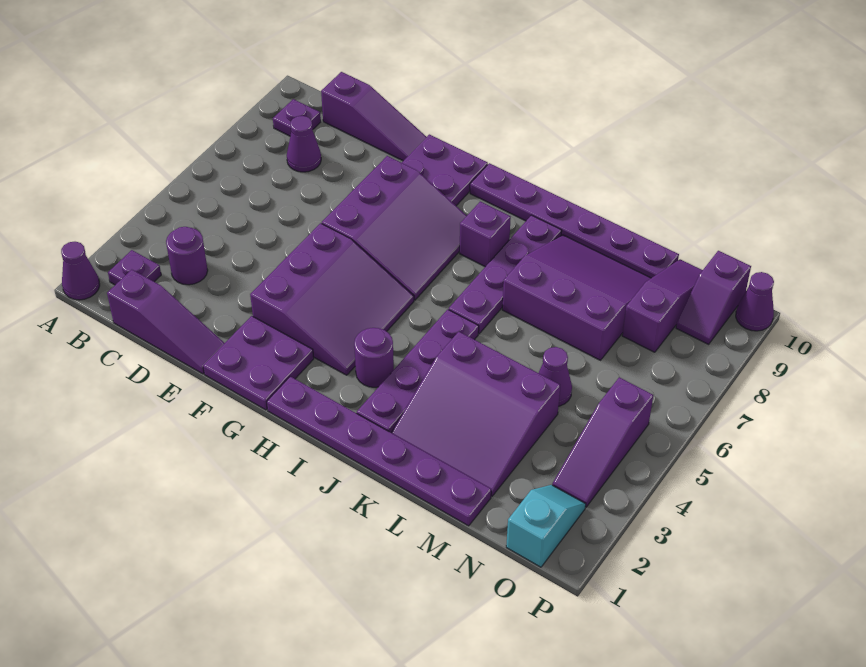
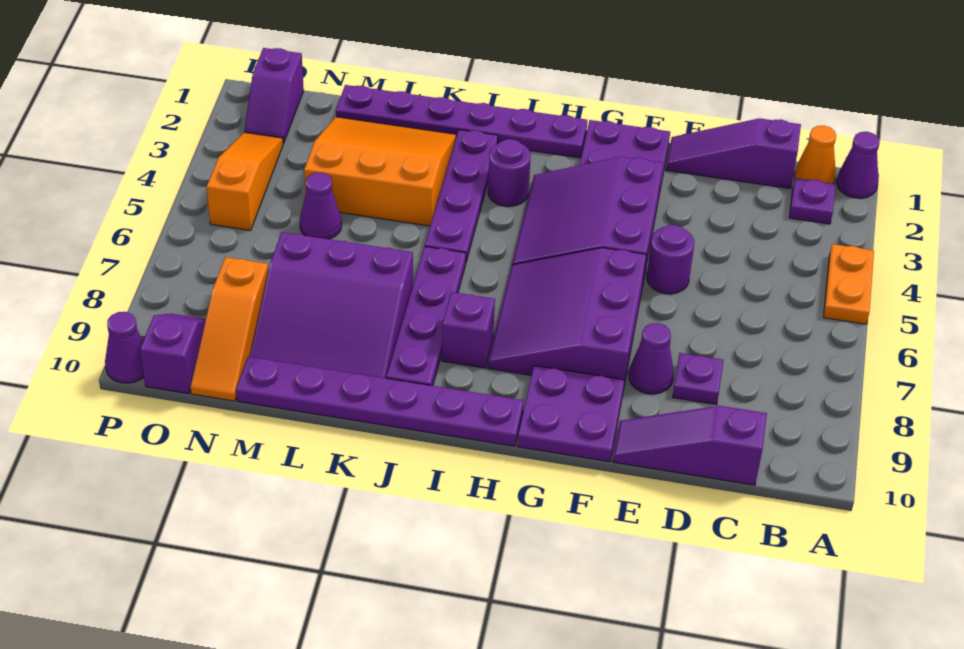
none -> orange plate A4:A5 level 1
none -> orange cone B1 level 1
purple plate B9 level 1 -> purple plate D8 level 1
purple round brick C3 level 1 -> purple round brick E5 level 1
purple cone C8 level 1 -> purple cone E8 level 1
purple slope K2:M4 level 1 top 4 -> orange slope K2:M4 level 1 top 4
purple slope N8:N10 level 1 top 8 -> orange slope N8:N10 level 1 top 8
cyan slope O1:O2 level 1 top 1 -> purple slope O1:O2 level 1 top 1
purple slope O3:O5 level 1 top 5 -> orange slope O3:O5 level 1 top 5

